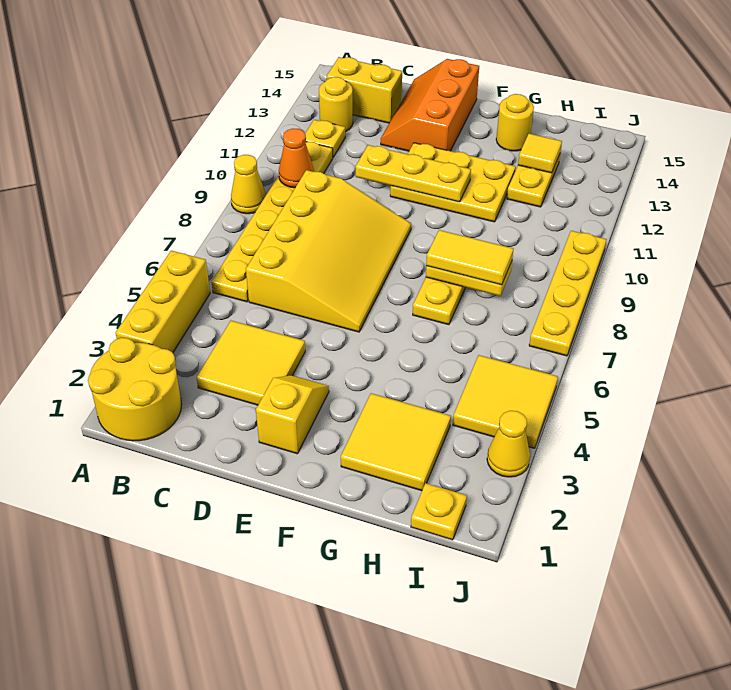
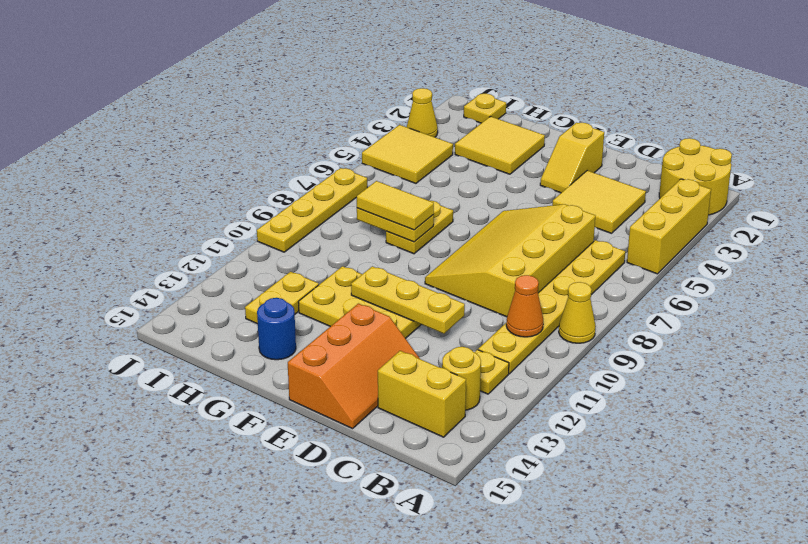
yellow round brick G14 level 1 -> blue round brick G14 level 1
yellow tile H13 level 2 -> none

